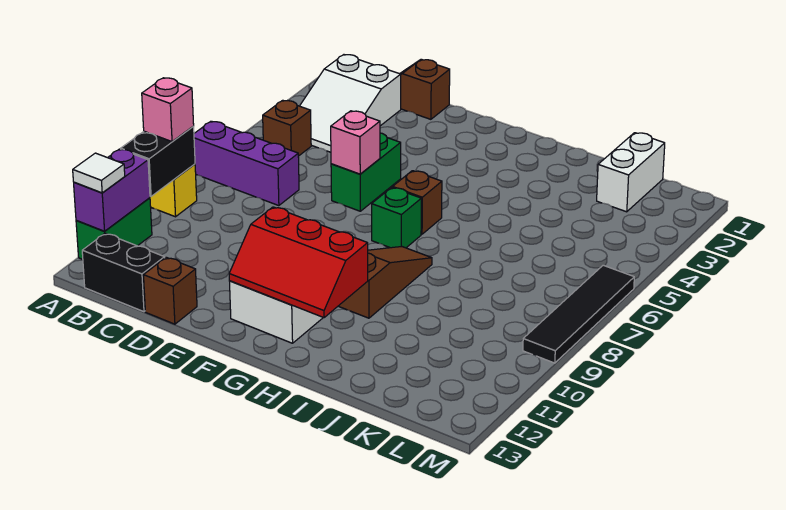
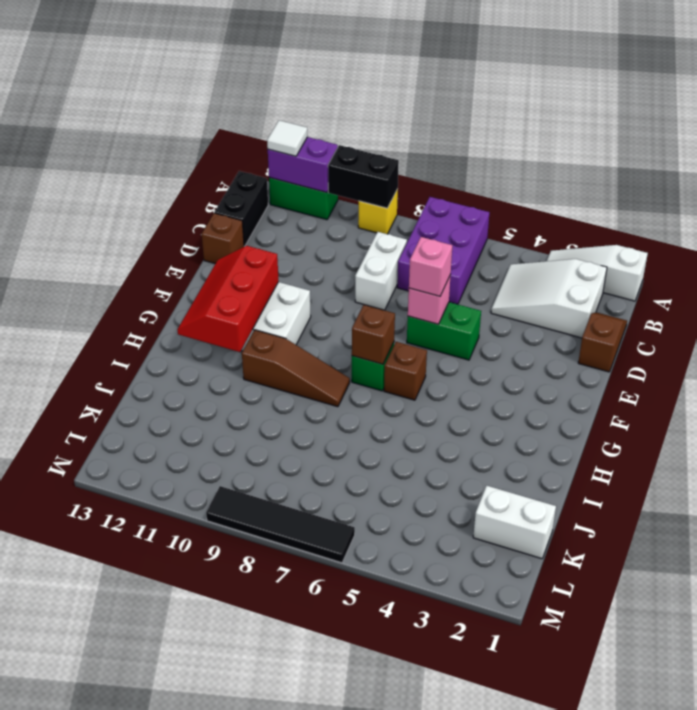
none -> white slope A1:A3 level 1 top 1
purple brick A7:C7 level 1 -> purple brick A6:C7 level 1
pink brick A9 level 3 -> pink brick E6 level 3
brown brick B5 level 1 -> brown brick G7 level 2
none -> white brick C8:D8 level 1

